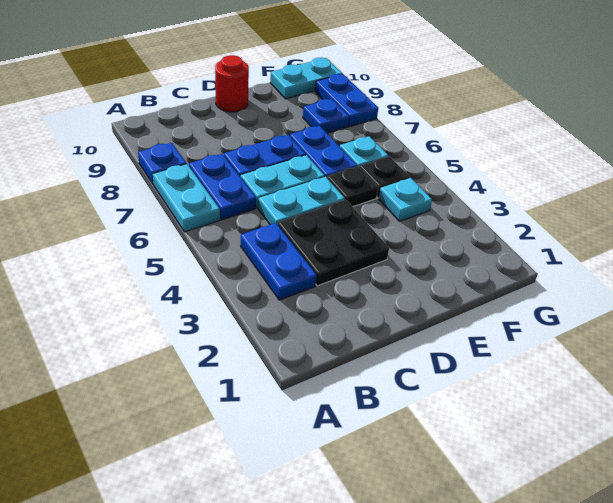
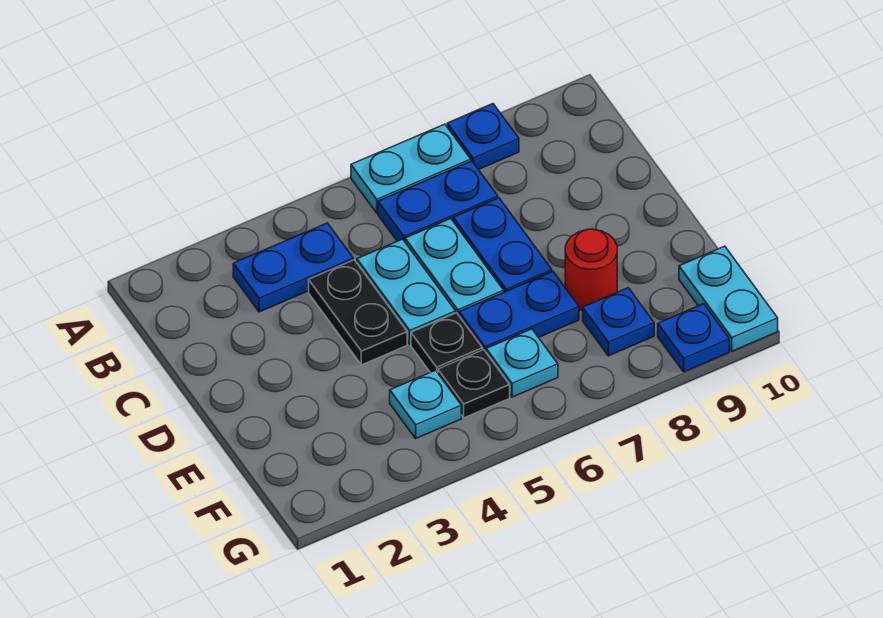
black plate C3:D4 level 1 -> black plate C4:D4 level 1
red round brick D10 level 1 -> red round brick E8 level 1
blue plate G8:G9 level 1 -> blue plate G9 level 1

